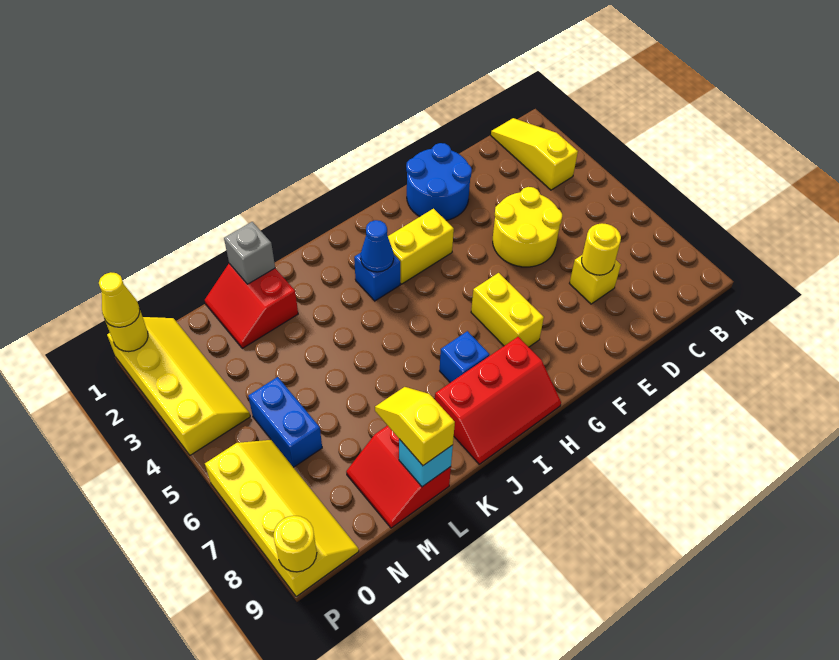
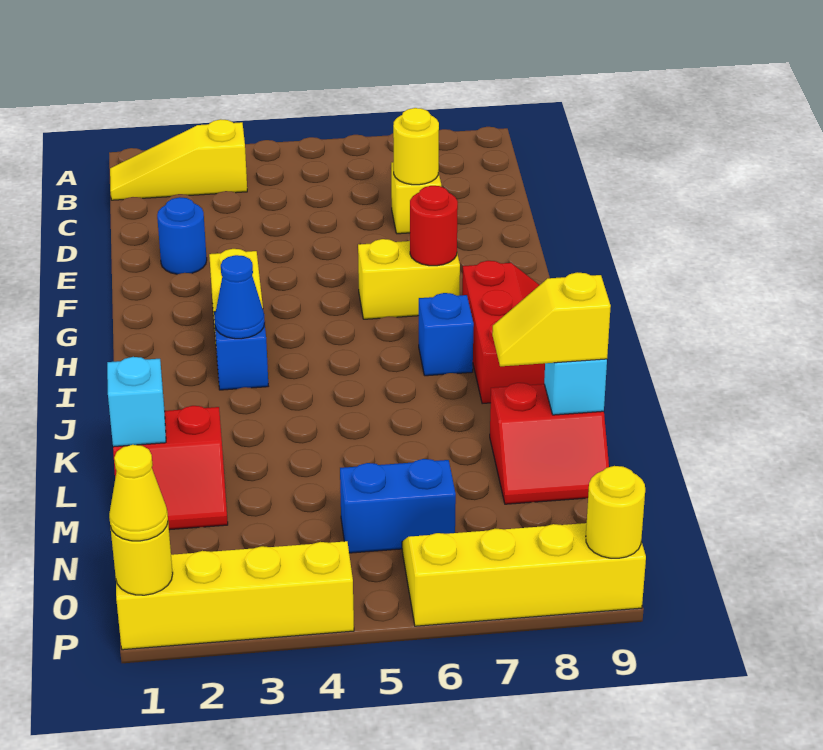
yellow round brick D4:E5 level 1 -> none
blue round brick E1:F2 level 1 -> blue round brick E2 level 1
none -> red round brick G7 level 2
grey brick L1 level 2 -> cyan brick L1 level 2

